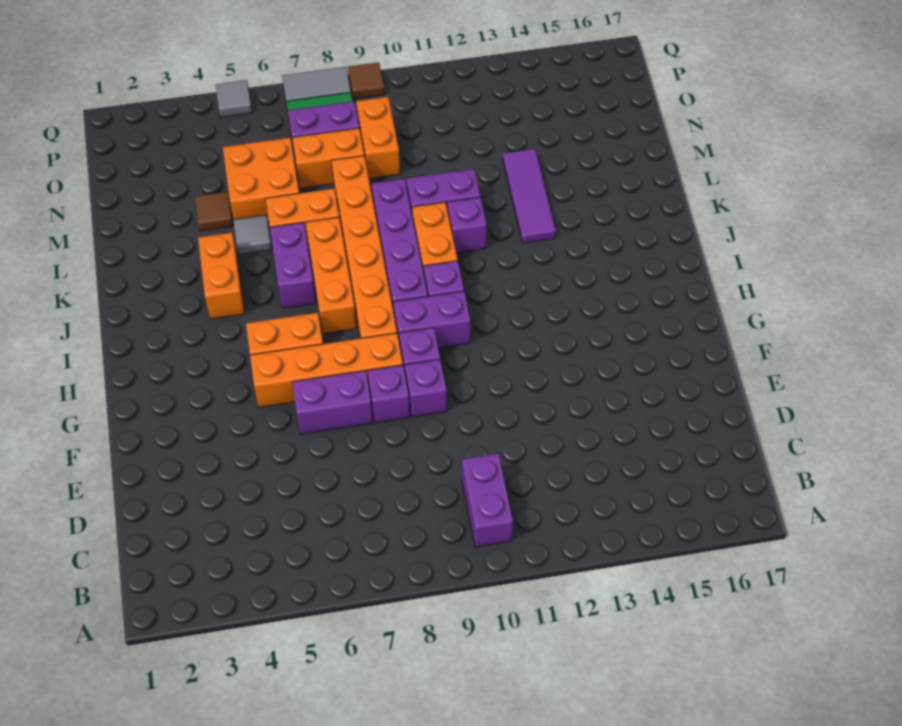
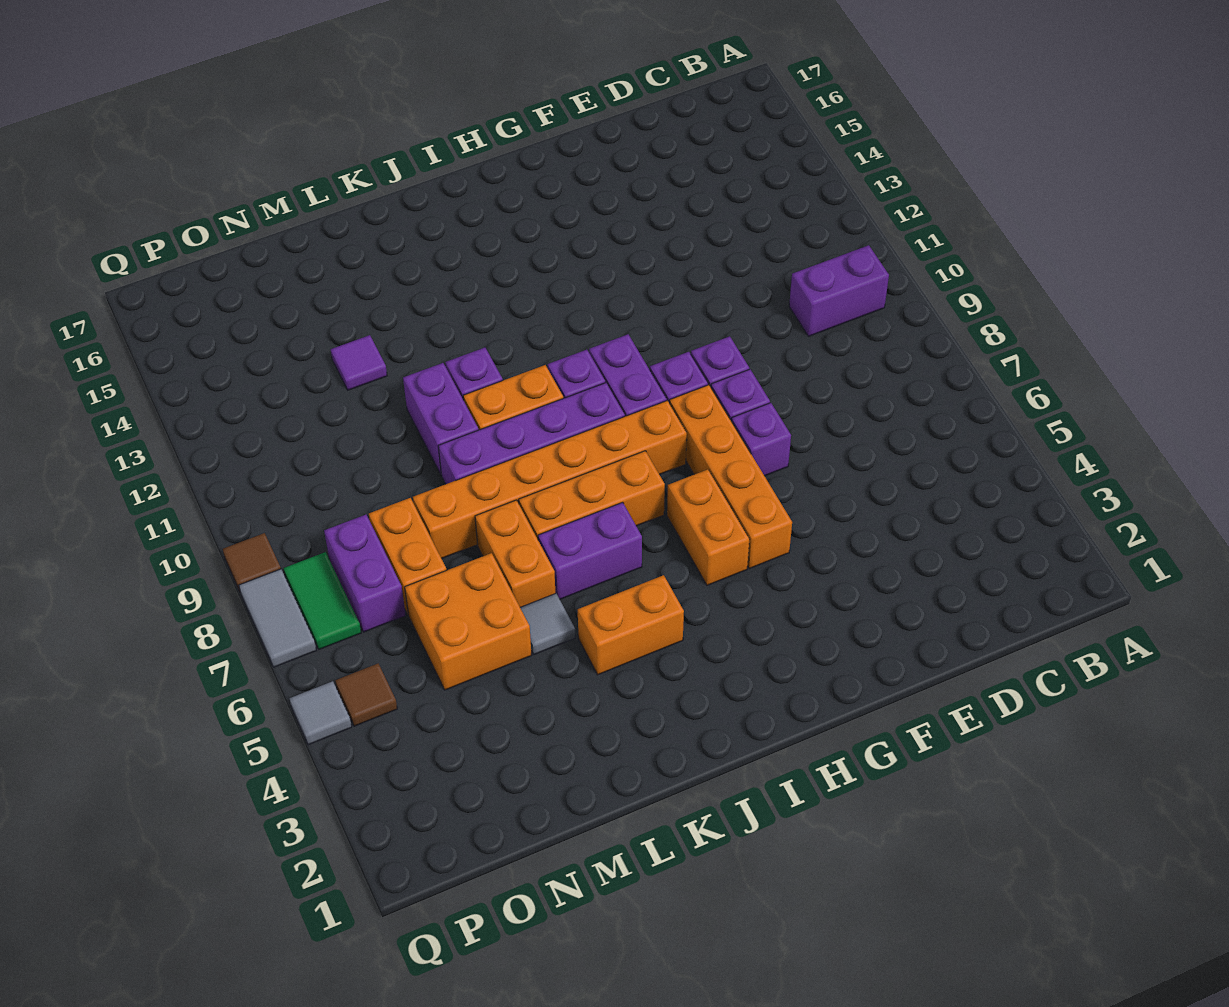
purple brick F6:F7 level 1 -> purple brick F7 level 1
purple tile K13:M13 level 1 -> purple tile M13 level 1
brown tile M4 level 1 -> brown tile P5 level 1
orange brick N9:O9 level 1 -> none

